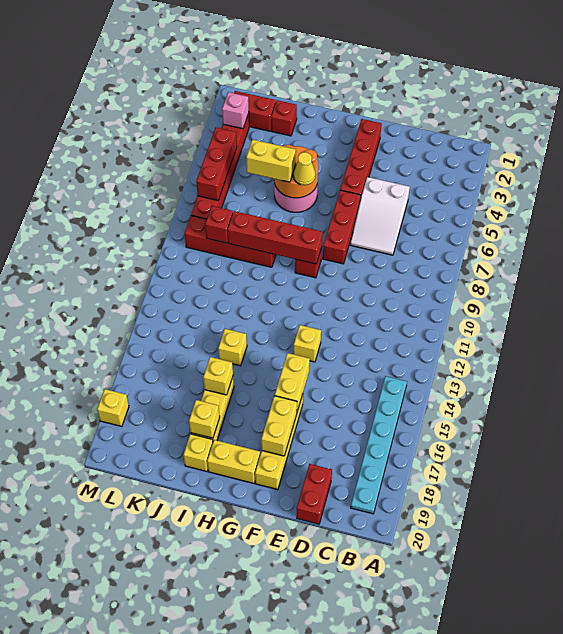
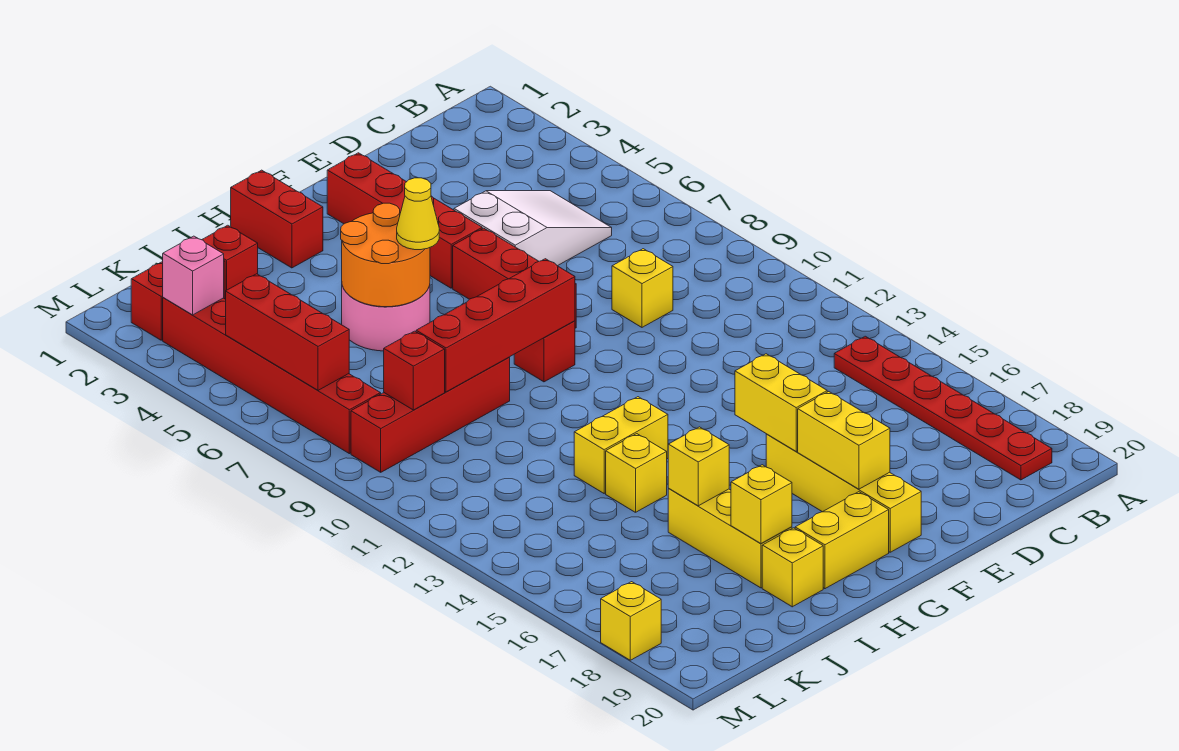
cyan plate B14:B19 level 1 -> red plate B14:B19 level 1
white slope D5:E7 level 1 top 5 -> white slope C5:E6 level 1 top E
red brick D19:D20 level 1 -> red brick H1:H2 level 1
yellow brick F13 level 1 -> yellow brick D9 level 1
yellow brick I6:J6 level 3 -> yellow brick H13:I13 level 1

